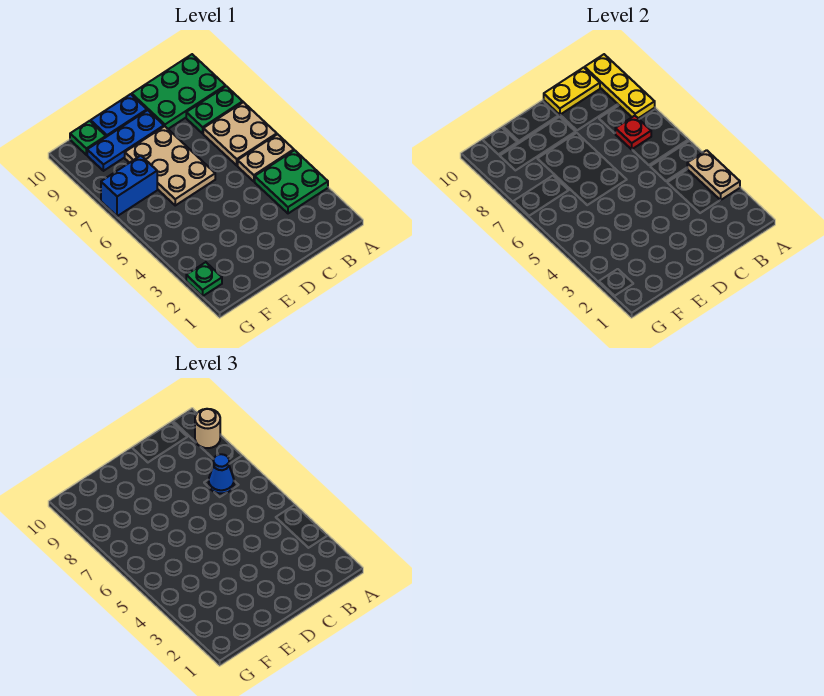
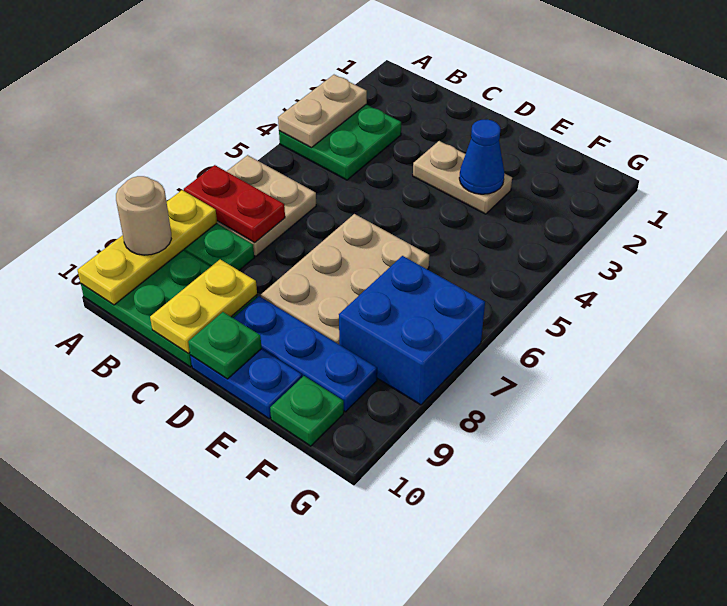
tan plate A5:B5 level 1 -> tan plate D3:E3 level 1
red plate B7 level 2 -> red plate A7:B7 level 2
blue cone B7 level 3 -> blue cone E3 level 2
yellow plate B10:C10 level 2 -> yellow plate C9:C10 level 2
blue brick F7:G7 level 1 -> blue brick F7:G8 level 1
green plate G2 level 1 -> green plate D10 level 2

